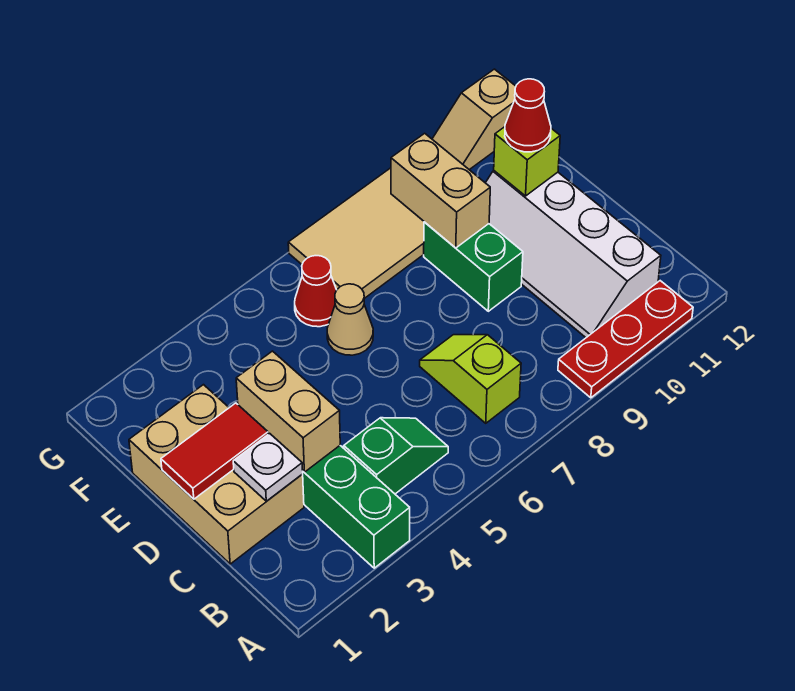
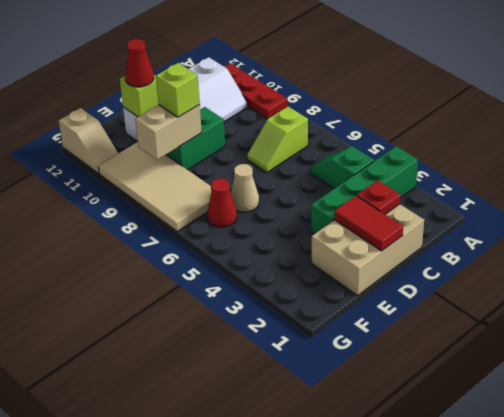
white plate C2 level 2 -> red plate C2 level 2
tan brick C3:D3 level 2 -> none
none -> lime brick E9 level 3

